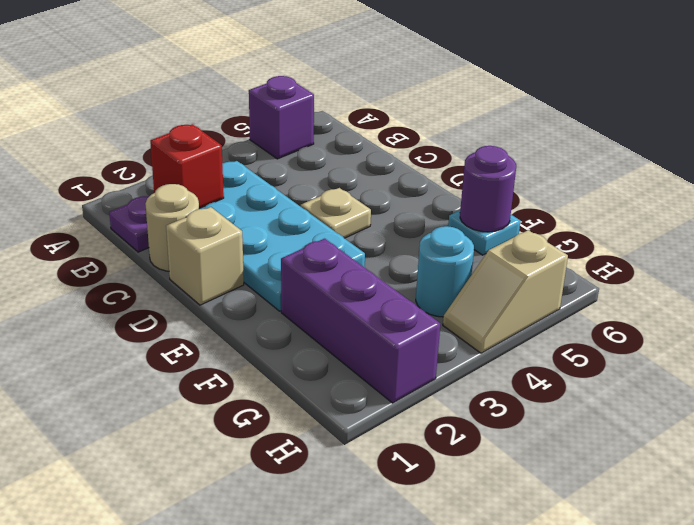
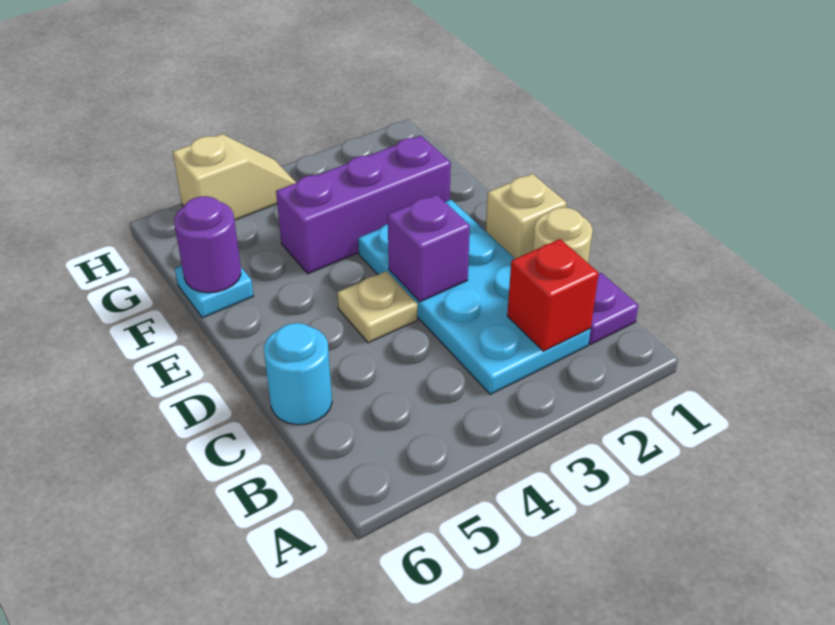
purple brick A5 level 1 -> purple brick D3 level 2
purple brick F2:H2 level 1 -> purple brick F2:F4 level 1
cyan round brick G4 level 1 -> cyan round brick C6 level 1

